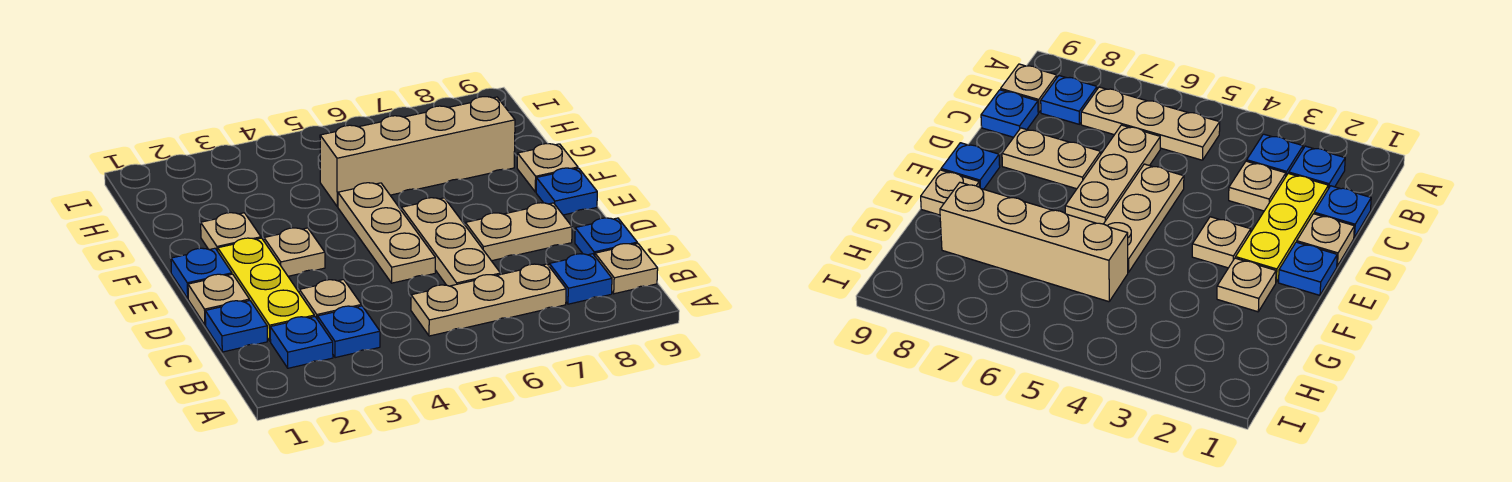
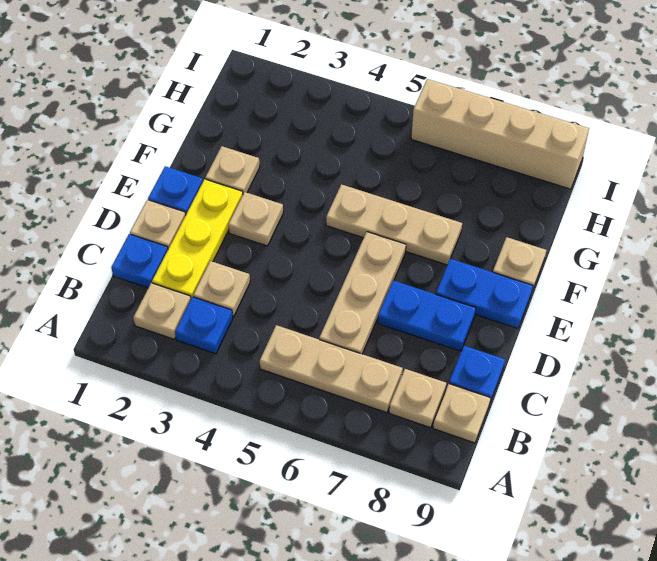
blue plate B2 level 1 -> tan plate B2 level 1
blue plate B8 level 1 -> tan plate B8 level 1
tan plate D5:F5 level 1 -> tan plate F5:F7 level 1
tan plate D7:D8 level 1 -> blue plate D7:D8 level 1
blue plate E9 level 1 -> blue plate E8:E9 level 1
tan brick G5:G8 level 1 -> tan brick I6:I9 level 1

